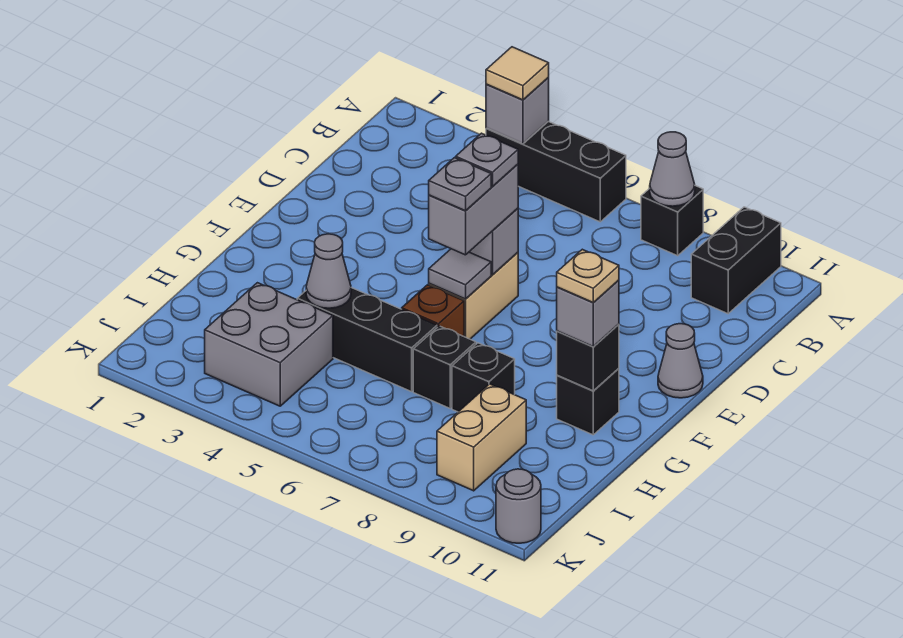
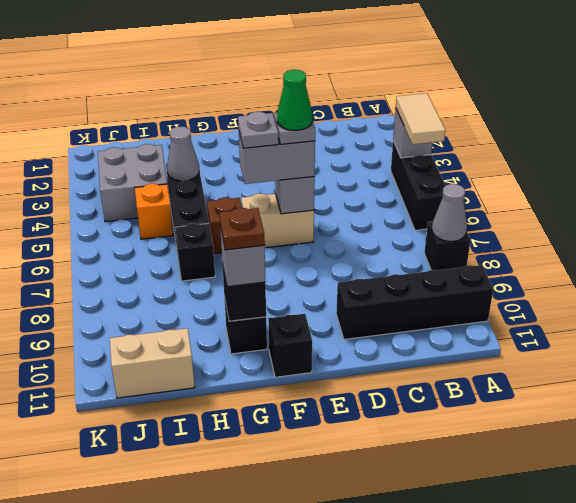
tan tile A4 level 3 -> tan tile A4:A5 level 3
black brick A10:B10 level 1 -> black brick A10:D10 level 1
none -> green cone E6 level 5
grey cone E11 level 1 -> none
grey tile F6 level 2 -> none
tan plate G10 level 4 -> brown plate G10 level 4
black brick H8 level 1 -> black brick F11 level 1
none -> orange brick I5 level 1
tan brick I9:J9 level 1 -> tan brick I11:J11 level 1
grey round brick K11 level 1 -> none

